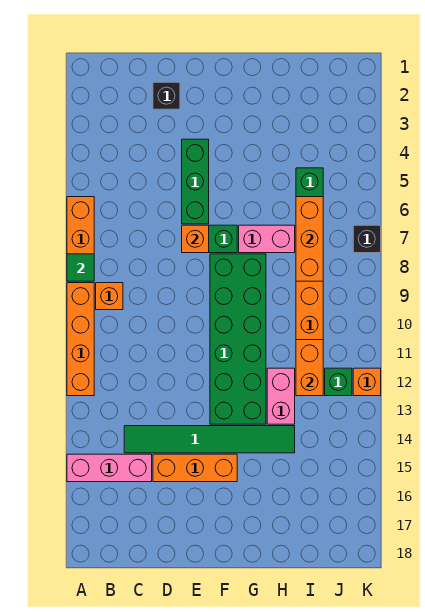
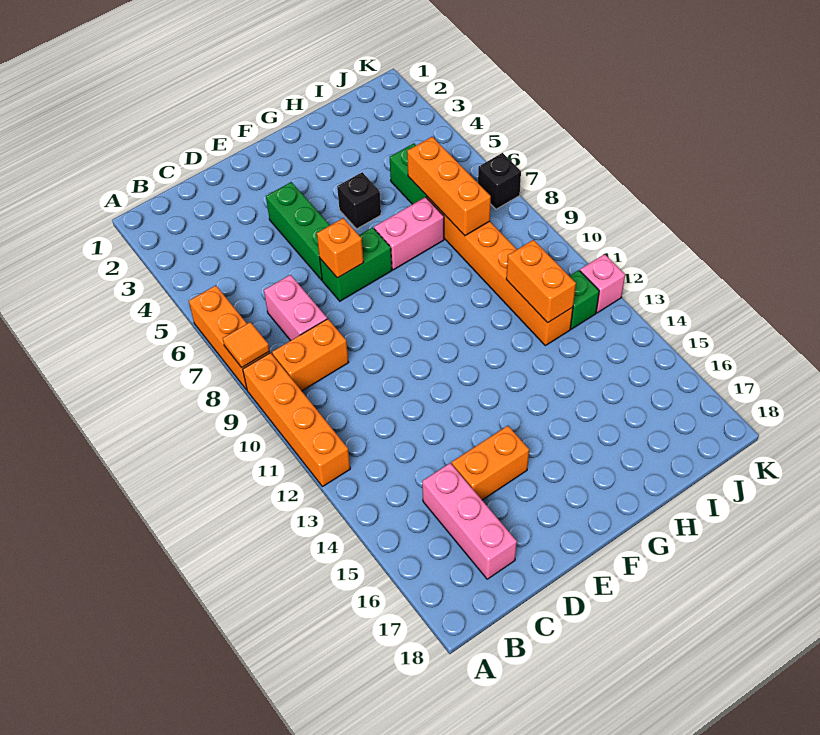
green tile A8 level 2 -> orange tile A8 level 2
pink brick A15:C15 level 1 -> pink brick C15:C17 level 1
orange brick B9 level 1 -> orange brick B9:C9 level 1
green tile C14:H14 level 1 -> none
black brick D2 level 1 -> black brick G5 level 1
orange brick D15:F15 level 1 -> orange brick D15:E15 level 1
green brick F8:G13 level 1 -> none
pink brick H12:H13 level 1 -> pink brick C7:C8 level 1
orange brick K12 level 1 -> pink brick K12 level 1

